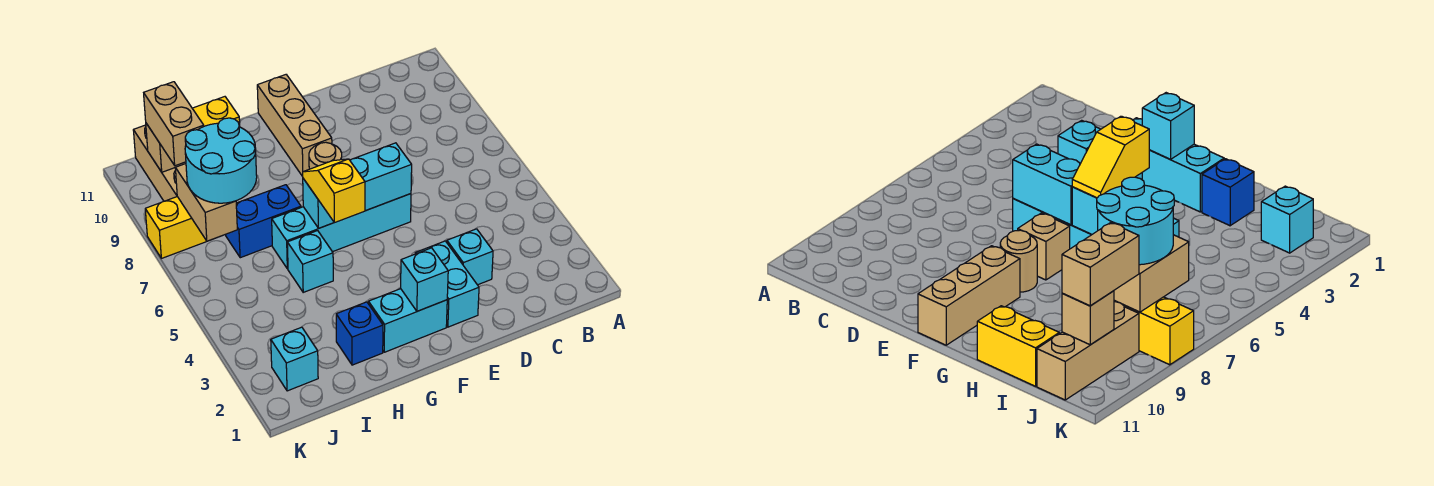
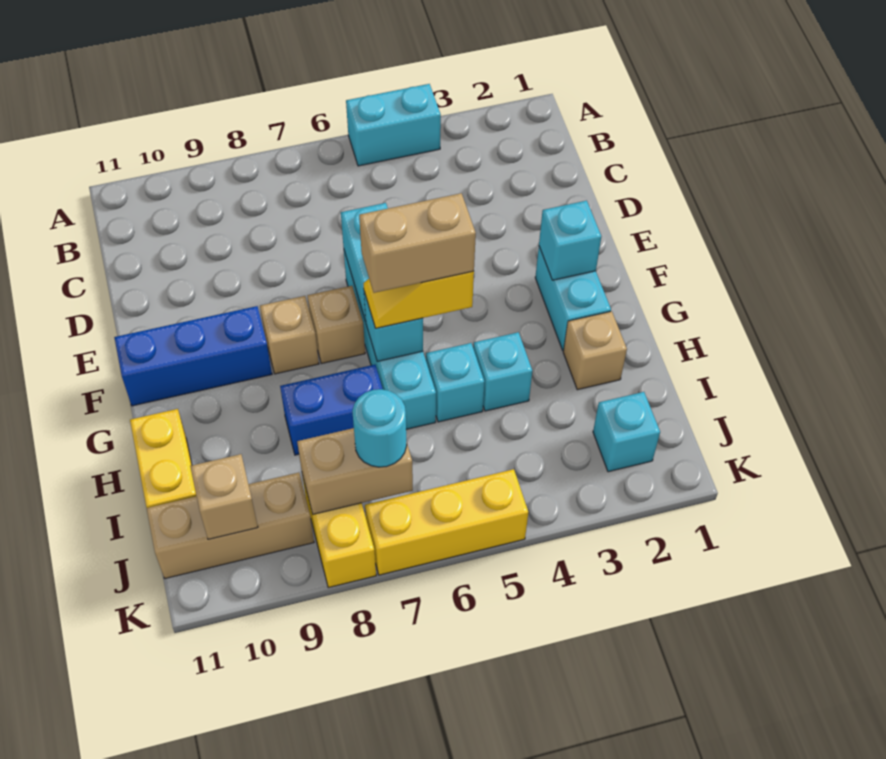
cyan brick D3 level 1 -> cyan brick H4 level 1
cyan brick E2:E3 level 1 -> cyan brick A4:A5 level 1
tan round brick F8 level 1 -> tan brick F8 level 1
tan brick F9:F11 level 1 -> blue brick F9:F11 level 1
blue brick H2 level 1 -> tan brick H2 level 1
blue brick H7:I7 level 1 -> blue brick H7:H8 level 1
cyan round brick I7:J8 level 3 -> cyan round brick J7 level 3
tan brick J9:J10 level 3 -> tan brick G5:G6 level 4
none -> yellow brick K5:K7 level 1

